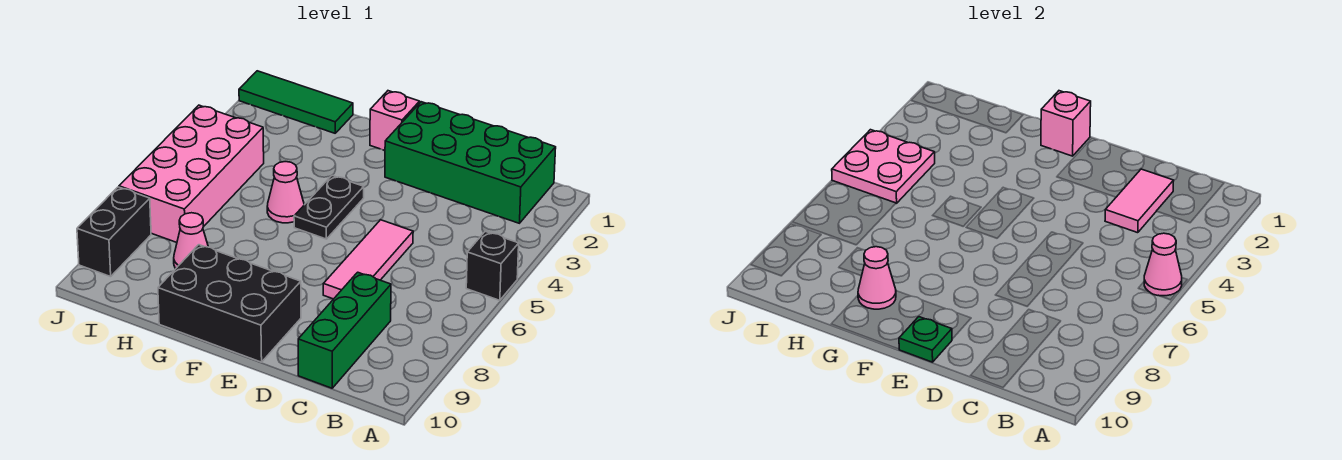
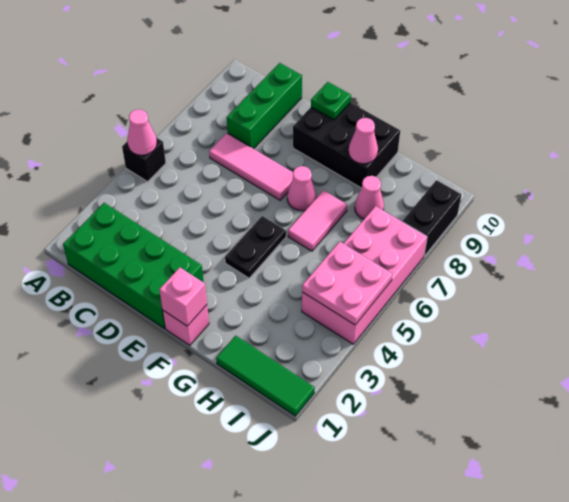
pink tile C2:C3 level 2 -> pink tile G6:G7 level 1
pink tile D5:D7 level 1 -> pink tile C7:E7 level 1
pink cone G5 level 1 -> pink cone F7 level 1

